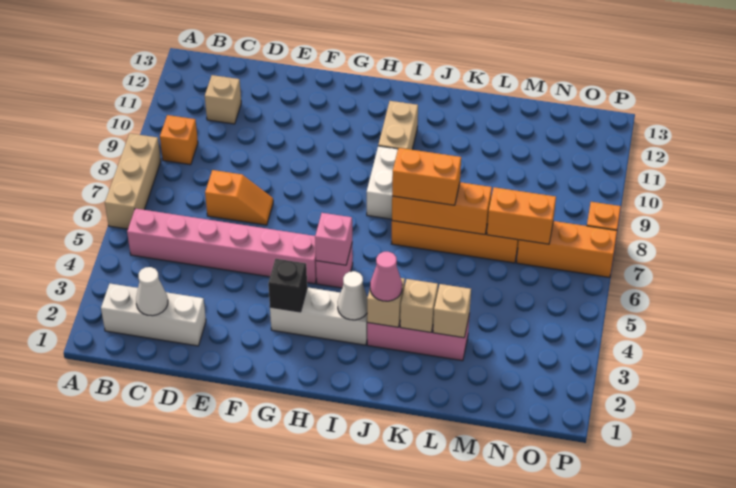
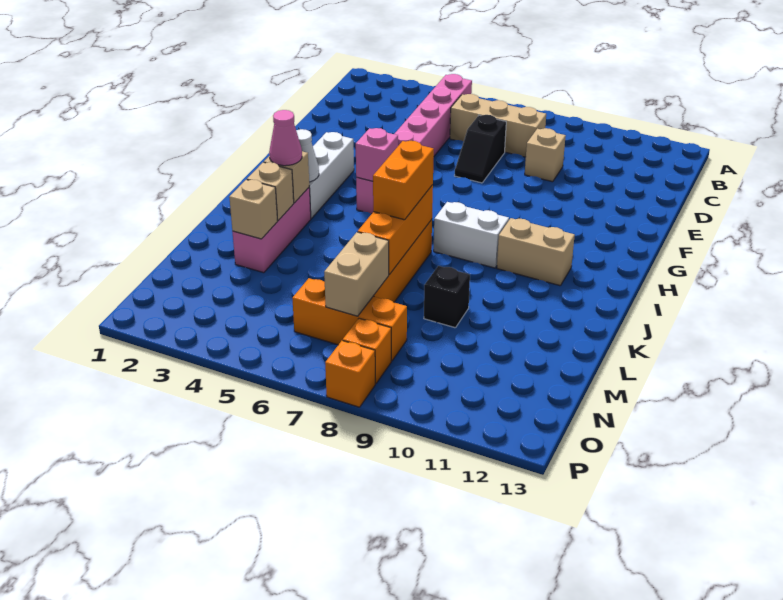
tan brick A6:A8 level 1 -> tan brick C6:C8 level 1
white brick B2:D2 level 1 -> none
orange brick B9 level 1 -> orange brick O8 level 1
white cone C2 level 2 -> none
tan brick C11 level 1 -> tan brick D9 level 1
orange slope D7:E7 level 1 top D -> black slope D7:E7 level 1 top D
black brick G3 level 2 -> black brick L9 level 1
orange brick M7:N7 level 2 -> tan brick M7:N7 level 2
orange brick N7:P7 level 1 -> orange brick N6:N8 level 1

